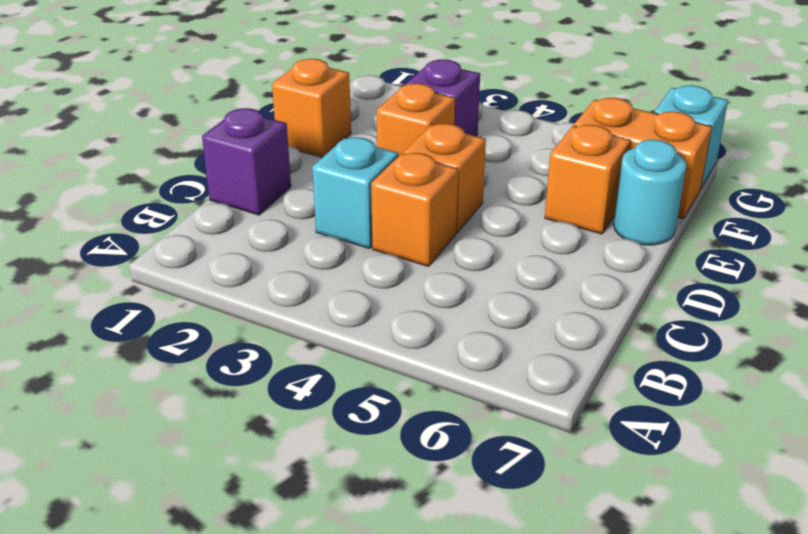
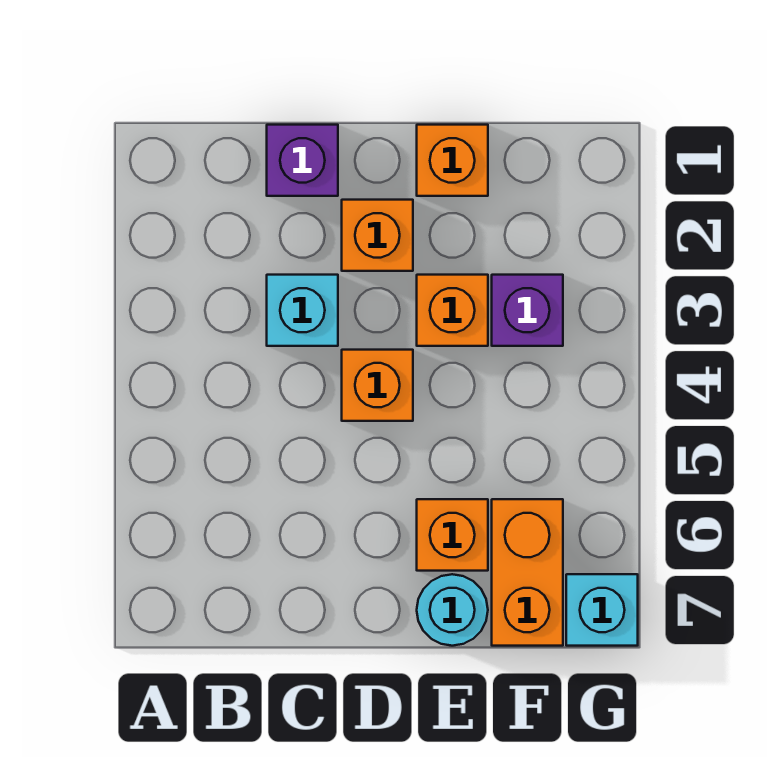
orange brick C4 level 1 -> orange brick D2 level 1

